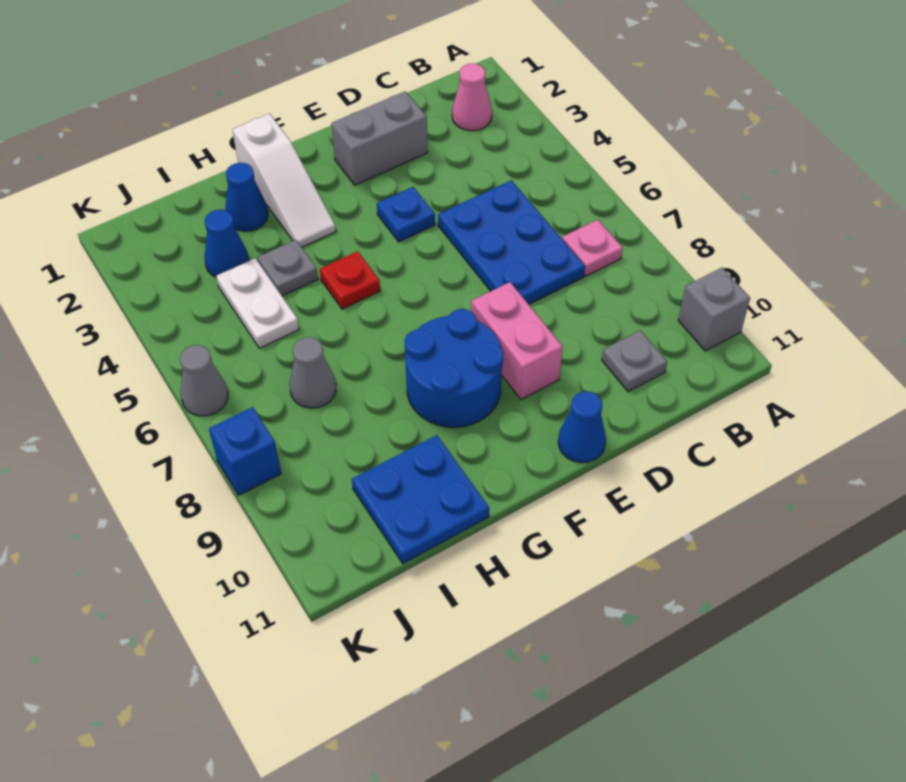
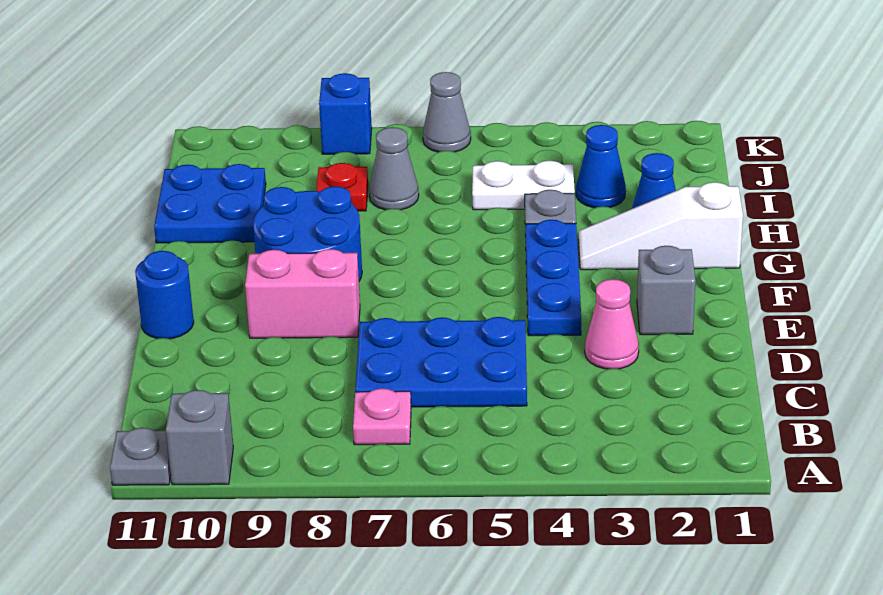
pink cone B2 level 1 -> pink cone D3 level 1
grey plate C10 level 1 -> grey plate A11 level 1
grey brick D2:E2 level 1 -> grey brick E2 level 1
blue plate E4 level 1 -> blue plate E4:G4 level 1
blue cone E11 level 1 -> blue round brick E11 level 1
red plate G5 level 1 -> red plate I8 level 1

